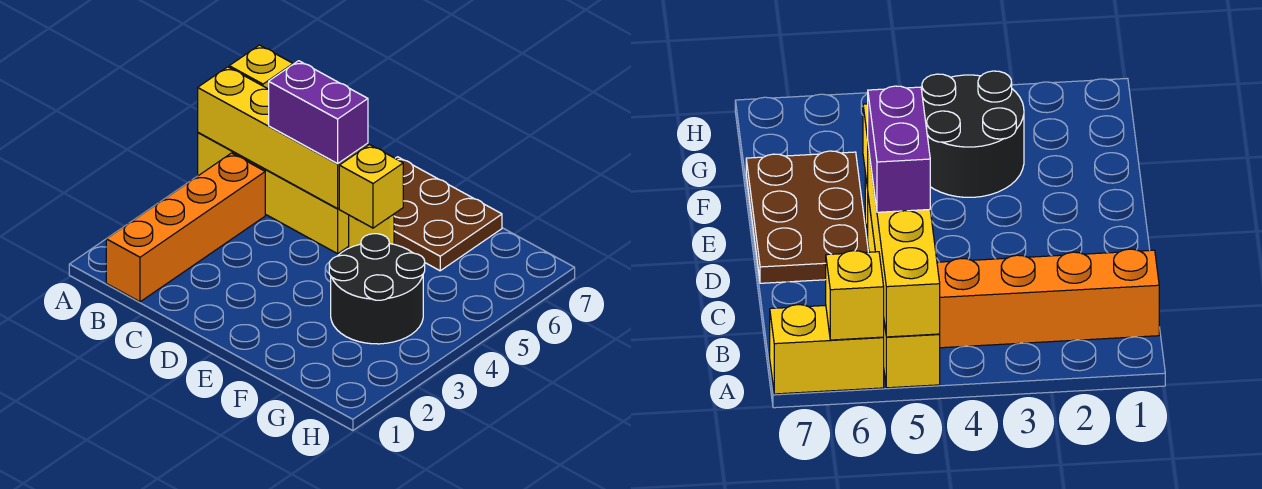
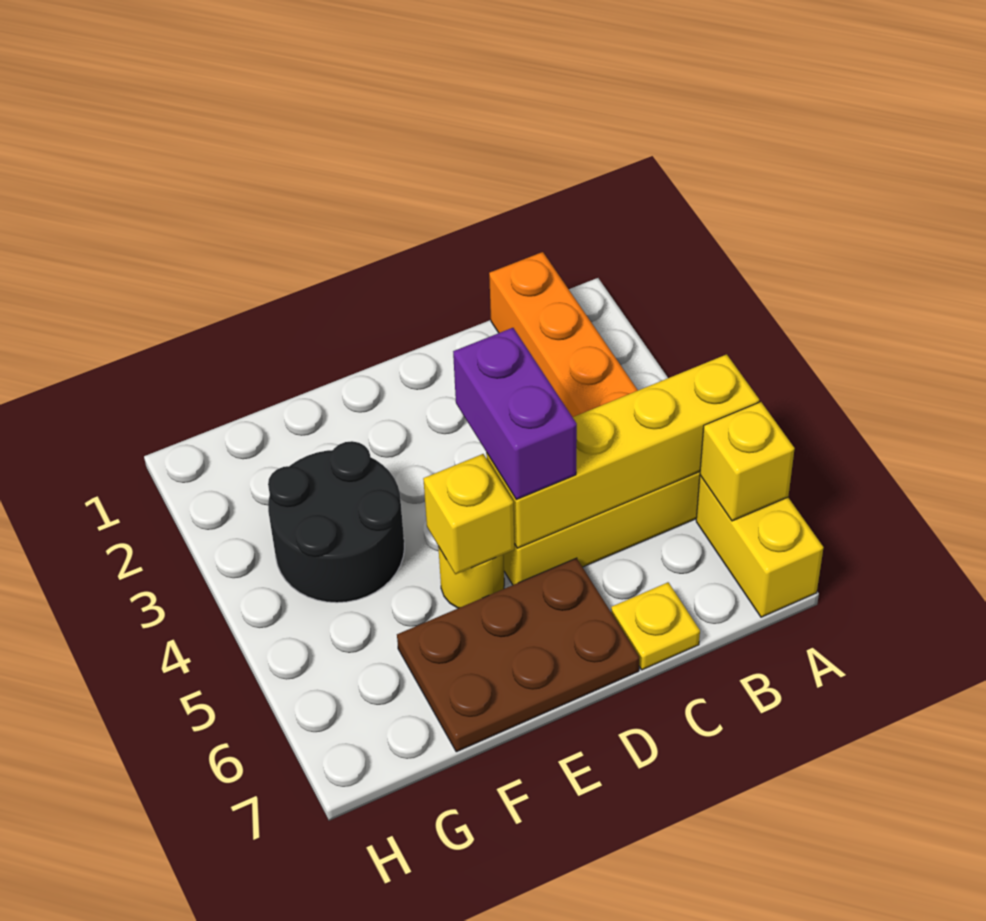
purple brick C5:D5 level 3 -> purple brick D4:D5 level 3
none -> yellow plate C7 level 1

